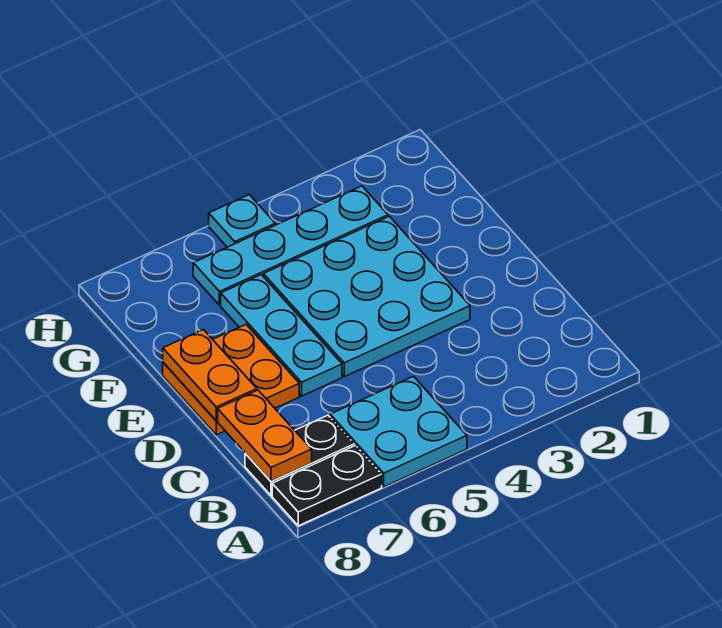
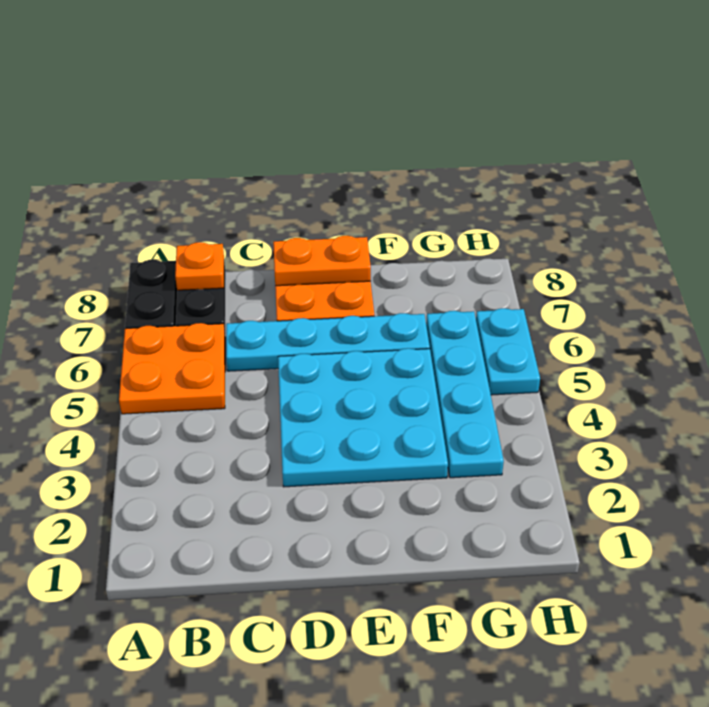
cyan plate A5:B6 level 1 -> orange plate A5:B6 level 1
orange plate B8:C8 level 2 -> orange plate B8 level 2
cyan plate D6:F6 level 1 -> cyan plate C6:F6 level 1
cyan plate H5 level 1 -> cyan plate H5:H6 level 1

